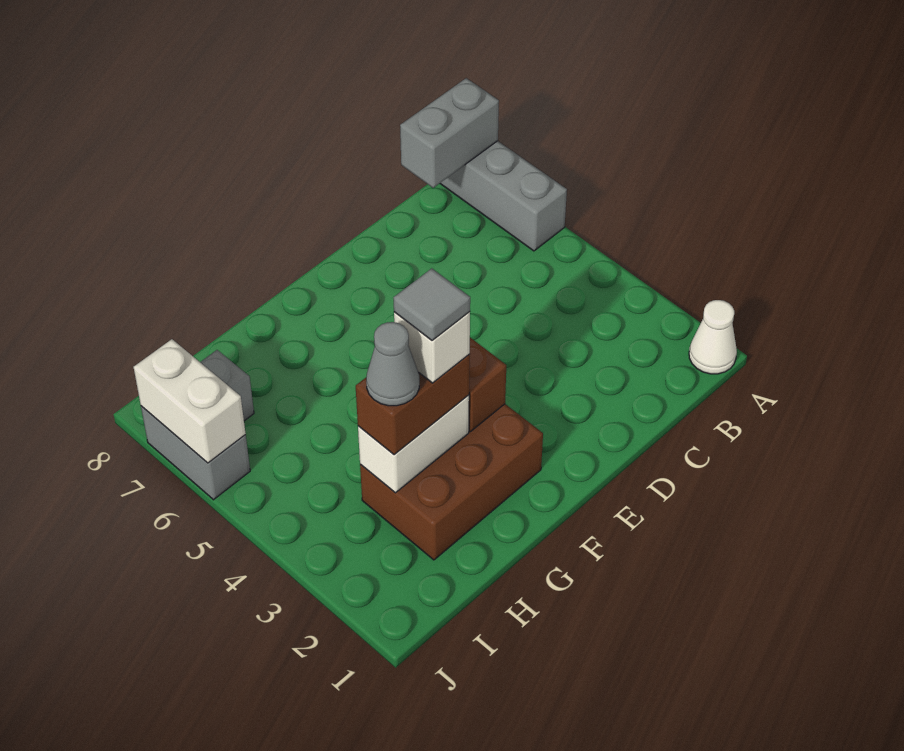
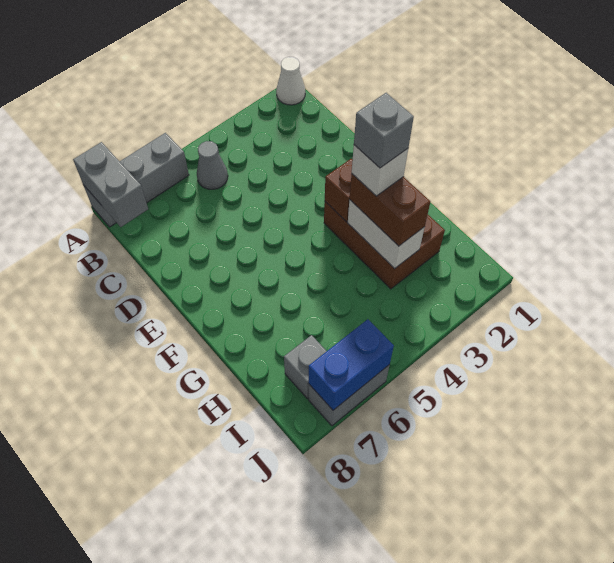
grey tile G3 level 5 -> grey brick G3 level 5
grey cone H3 level 4 -> grey cone B5 level 1
white brick J6:J7 level 2 -> blue brick J6:J7 level 2

